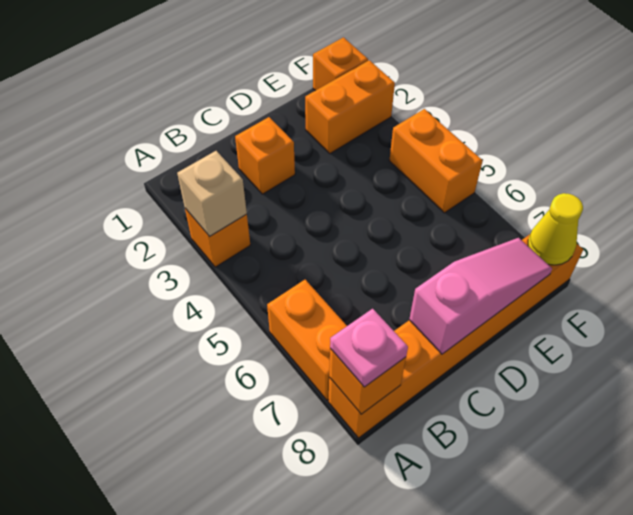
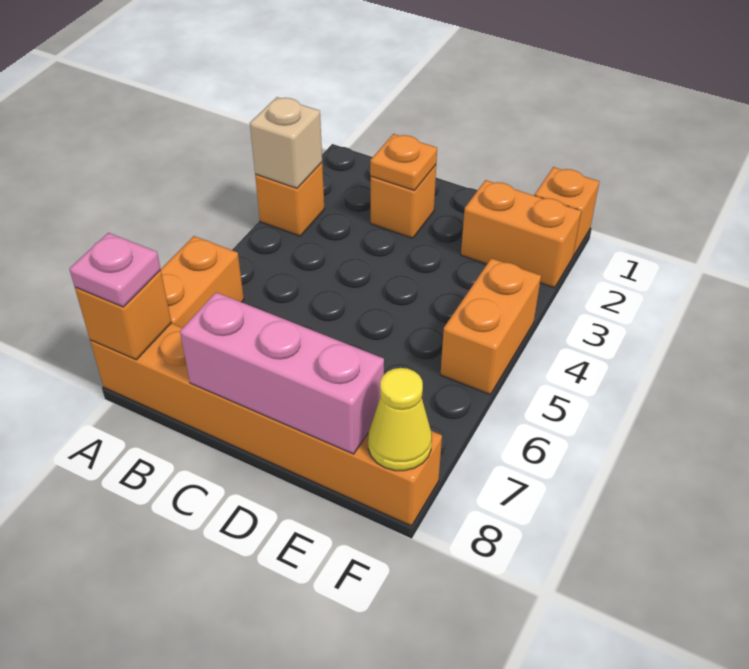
none -> orange plate C2 level 2
pink slope C8:E8 level 2 top C -> pink brick C8:E8 level 2

